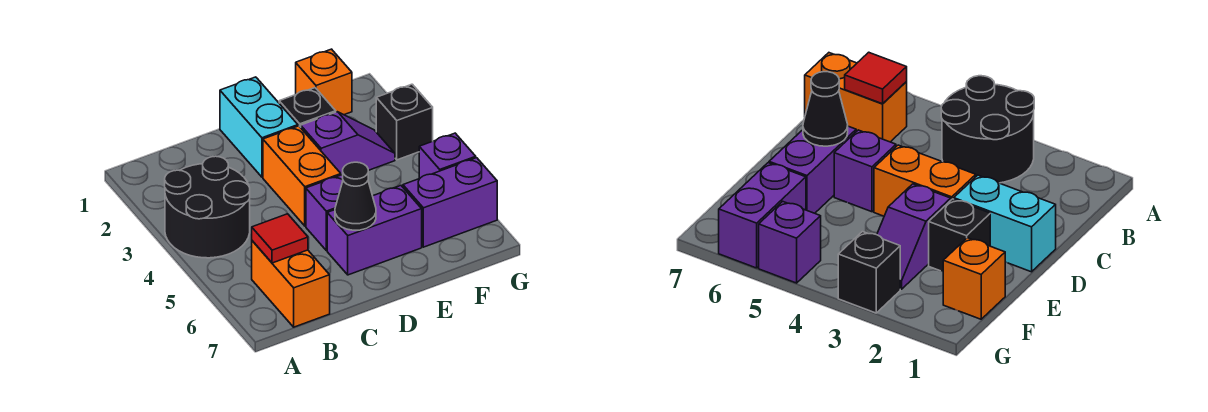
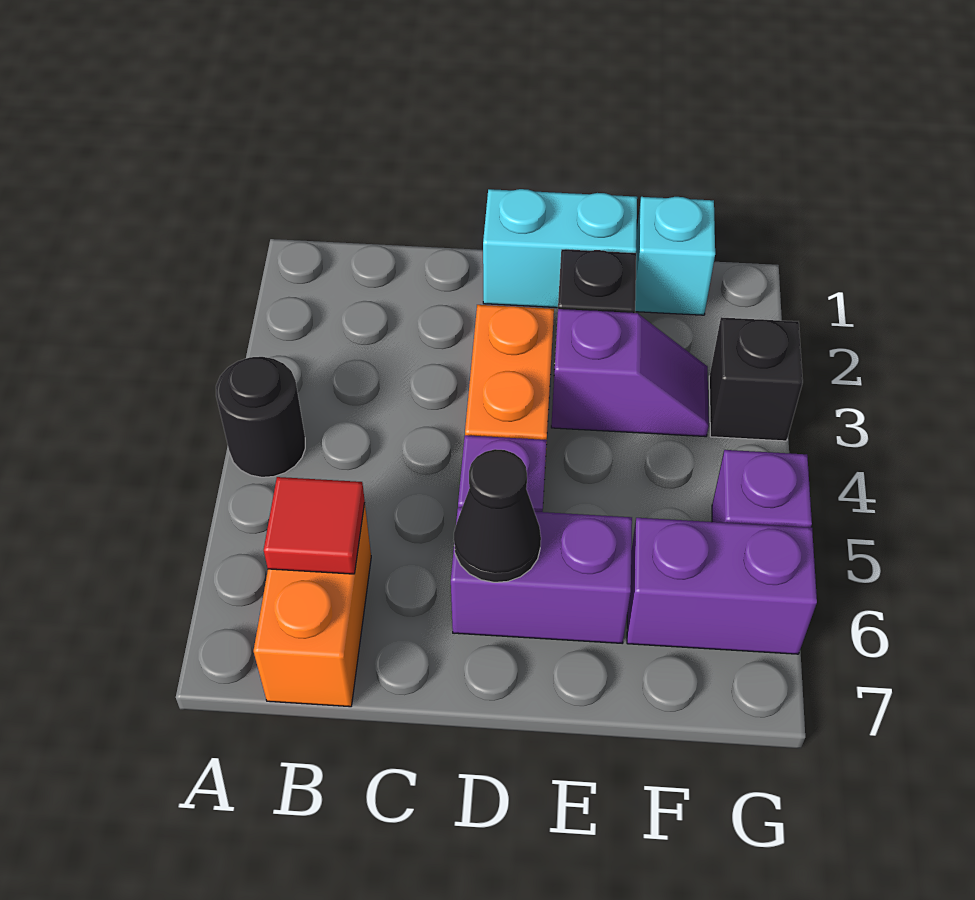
black round brick A3:B4 level 1 -> black round brick A4 level 1
cyan brick D1:D2 level 1 -> cyan brick D1:E1 level 1
orange brick F1 level 1 -> cyan brick F1 level 1

